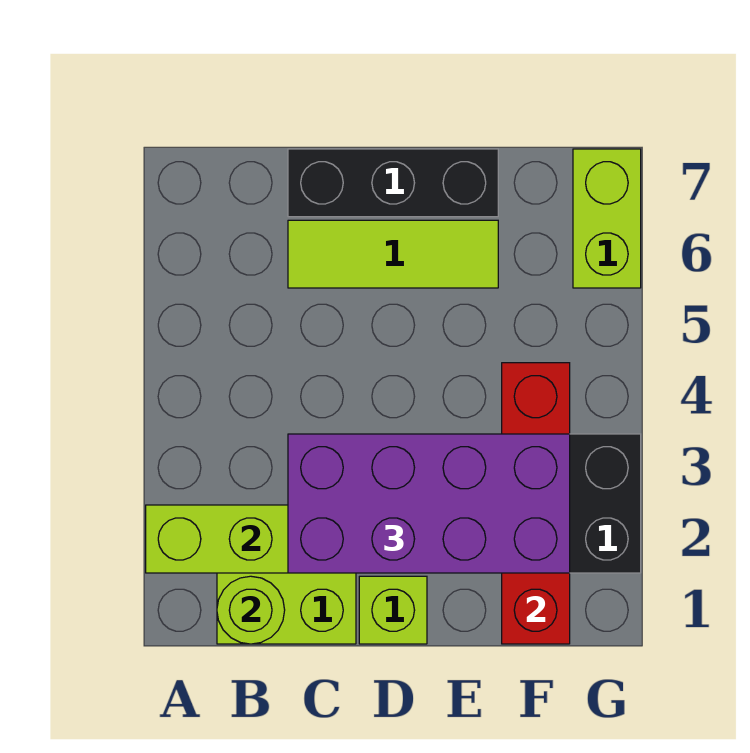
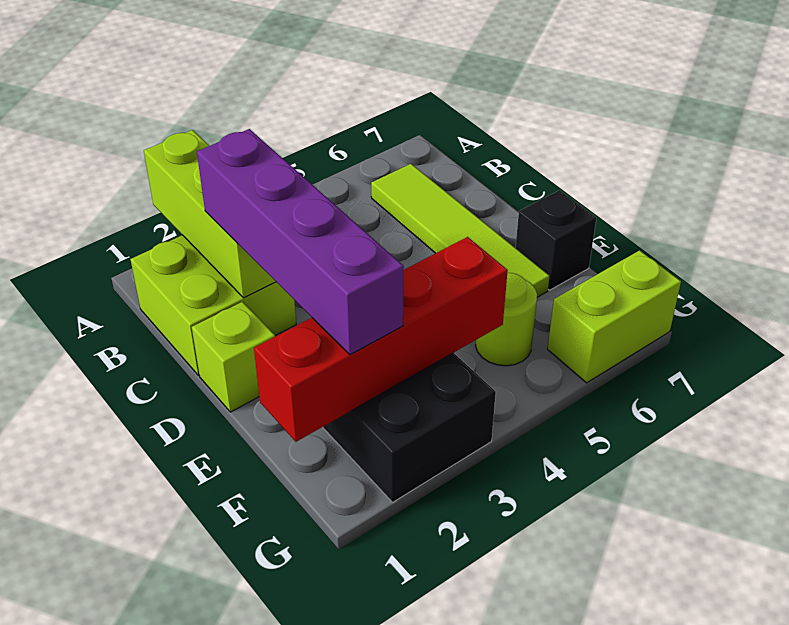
lime round brick B1 level 2 -> lime round brick F5 level 1
purple brick C2:F3 level 3 -> purple brick C2:F2 level 3
lime tile C6:E6 level 1 -> lime tile B6:E6 level 1
black brick C7:E7 level 1 -> black brick E7 level 1

